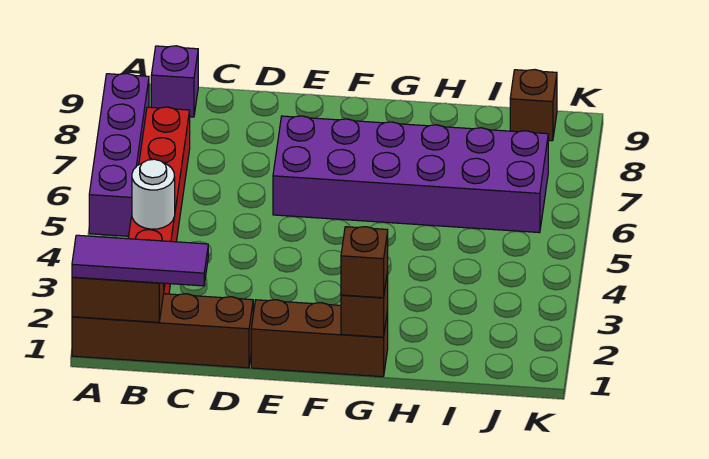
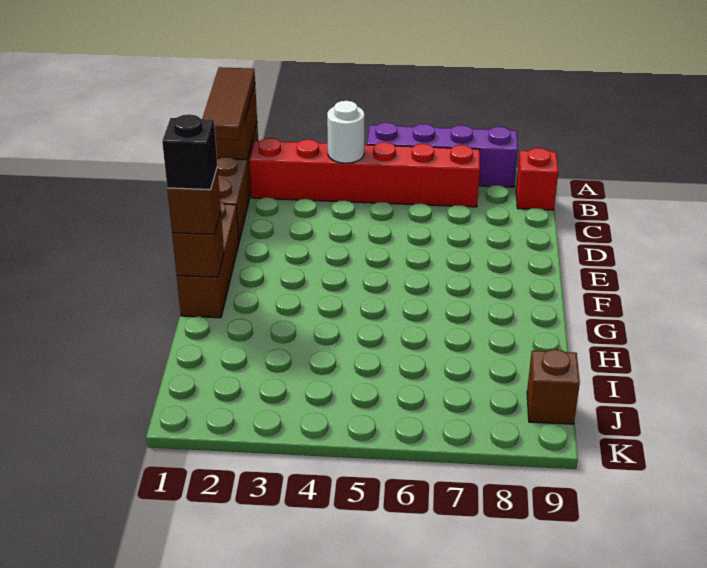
purple tile A1:C1 level 3 -> brown tile A1:C1 level 3
purple brick B9 level 1 -> red brick B9 level 1
purple brick E6:J7 level 1 -> none
none -> black brick G1 level 4

